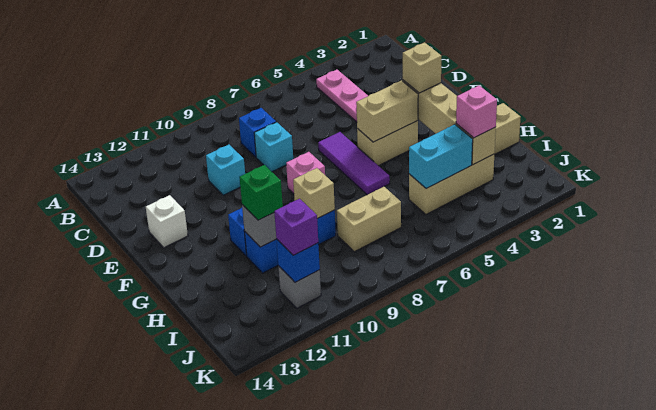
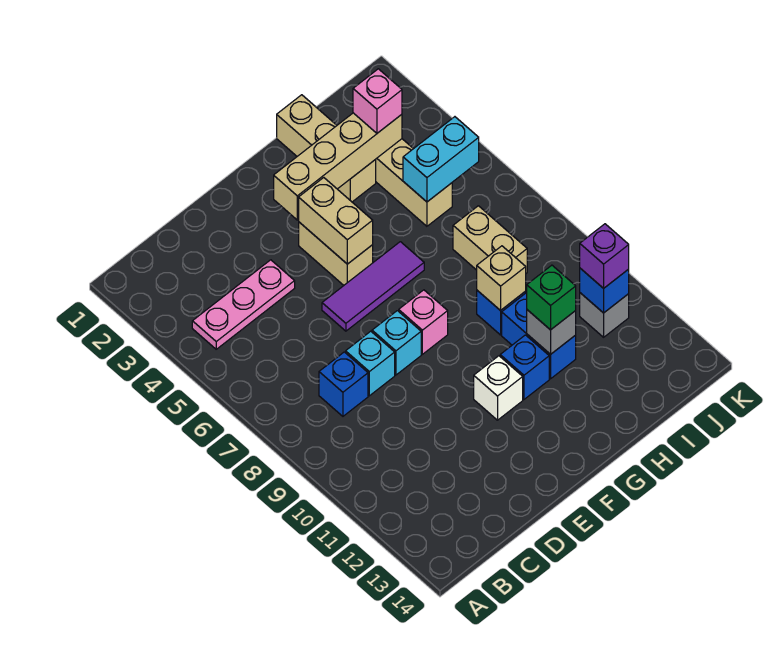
cyan brick D10 level 1 -> cyan brick E8 level 1
white brick E13 level 1 -> white brick F11 level 1
tan brick F3 level 3 -> none
cyan brick I4:I5 level 2 -> cyan brick I5:J5 level 2

